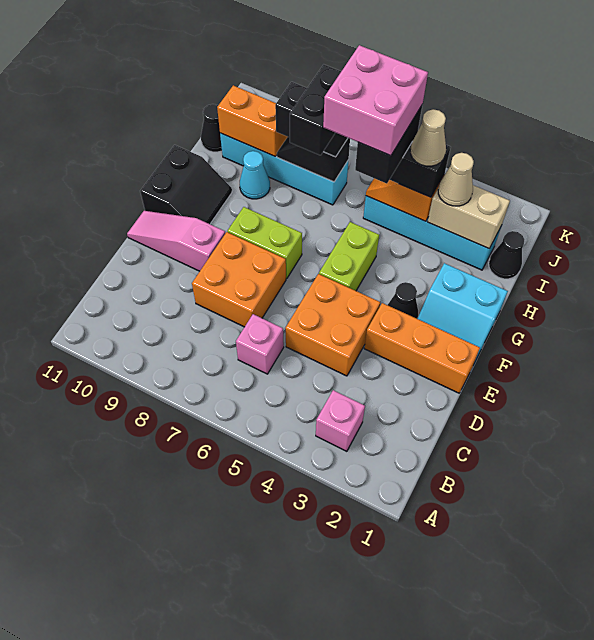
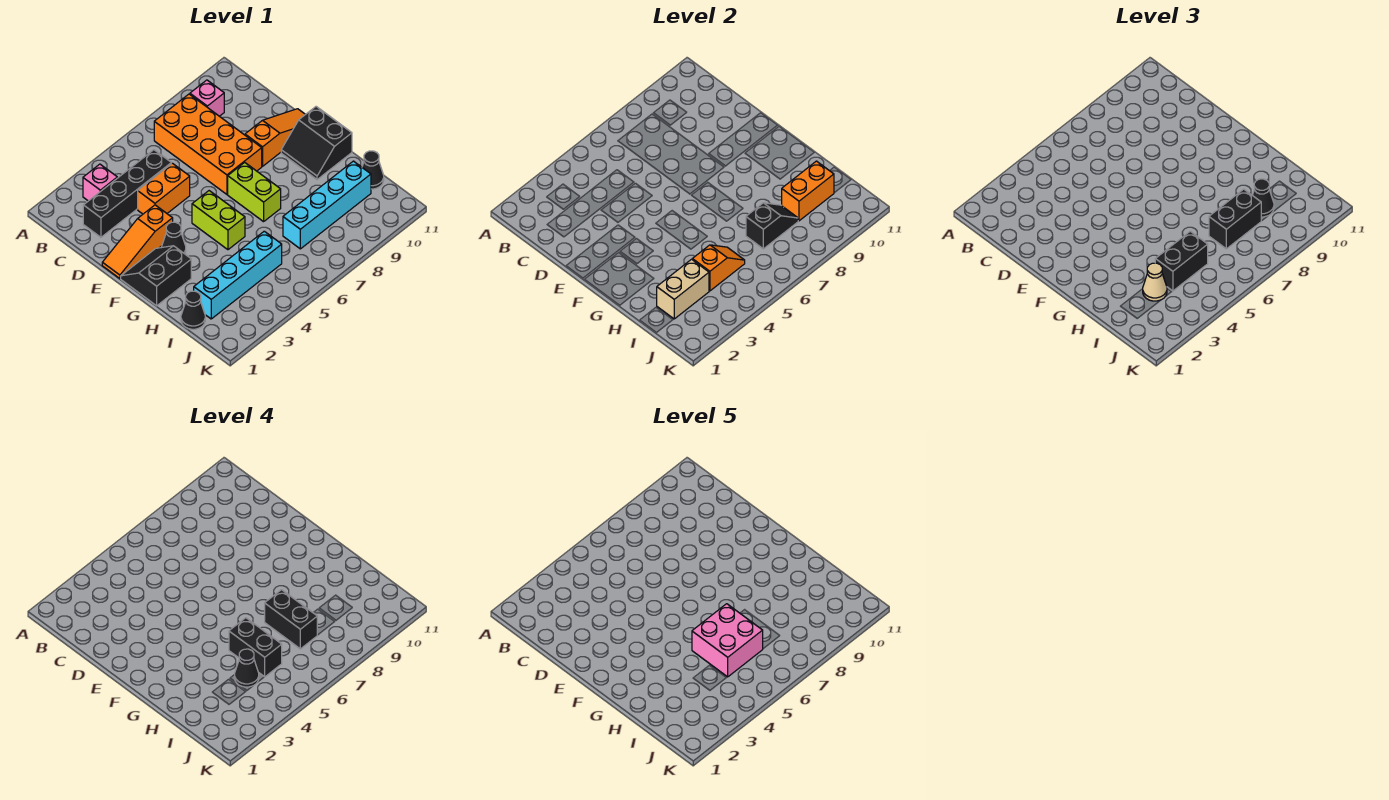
none -> black brick C2:C5 level 1
pink brick C6 level 1 -> pink brick B9 level 1
orange brick D4:E5 level 1 -> orange brick D4:D5 level 1
orange brick D7:E8 level 1 -> orange brick B7:E8 level 1
orange brick E1:E3 level 1 -> orange slope E1:E3 level 1 top 3
pink slope E9:E11 level 1 top 9 -> orange slope E9:E11 level 1 top 9
cyan slope F1:G2 level 1 top G -> black slope F1:G2 level 1 top G
lime brick F7:F8 level 1 -> lime brick F7:G7 level 1
cyan cone H9 level 1 -> none
tan cone I4 level 4 -> black cone I4 level 4
none -> black cone I9 level 3

